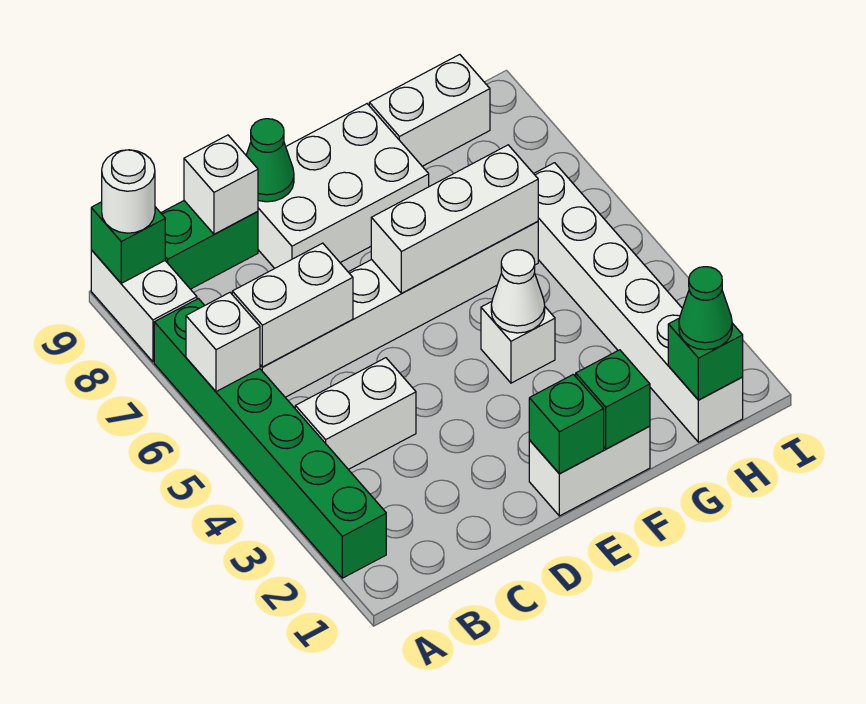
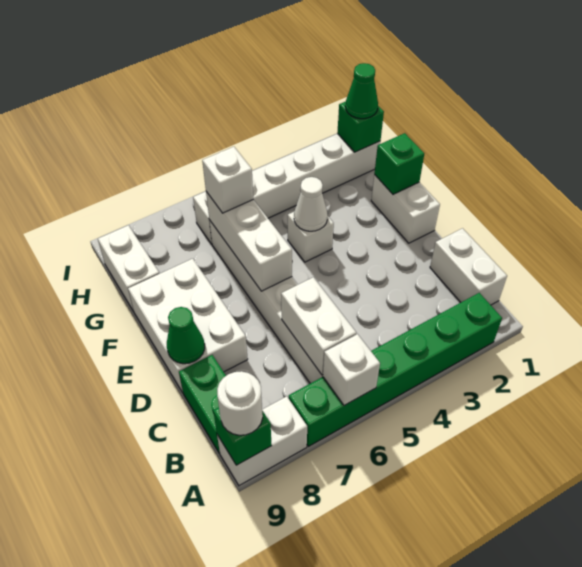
white brick B4:C4 level 1 -> white brick B1:C1 level 1
white brick C9 level 2 -> white brick G6 level 3
green brick E1 level 2 -> none

